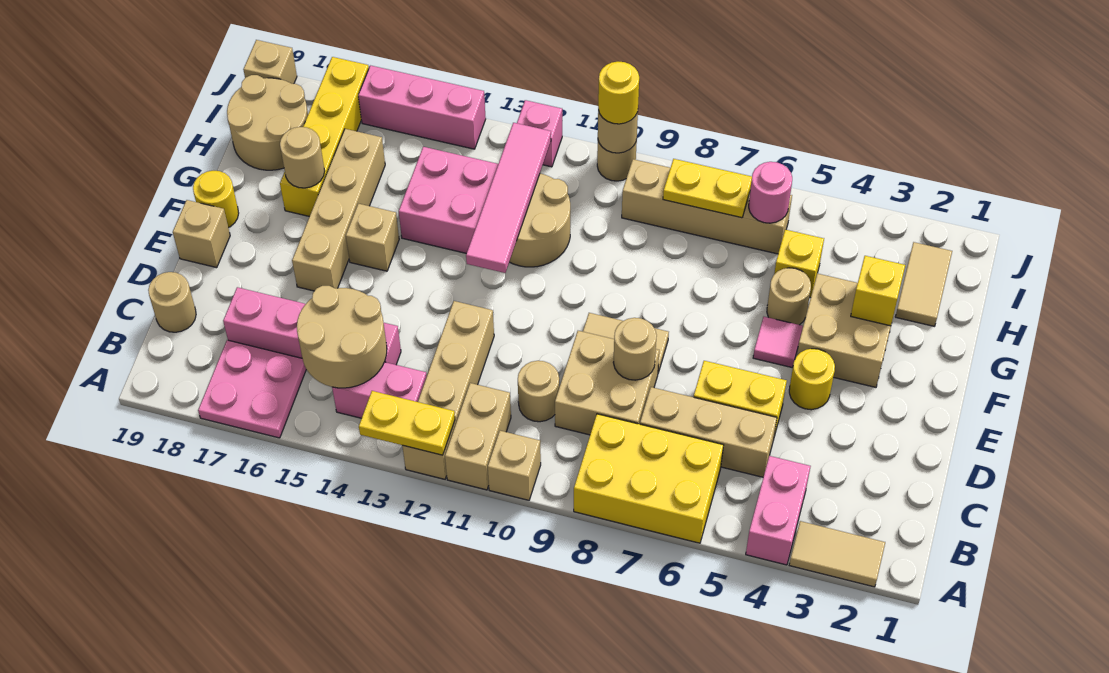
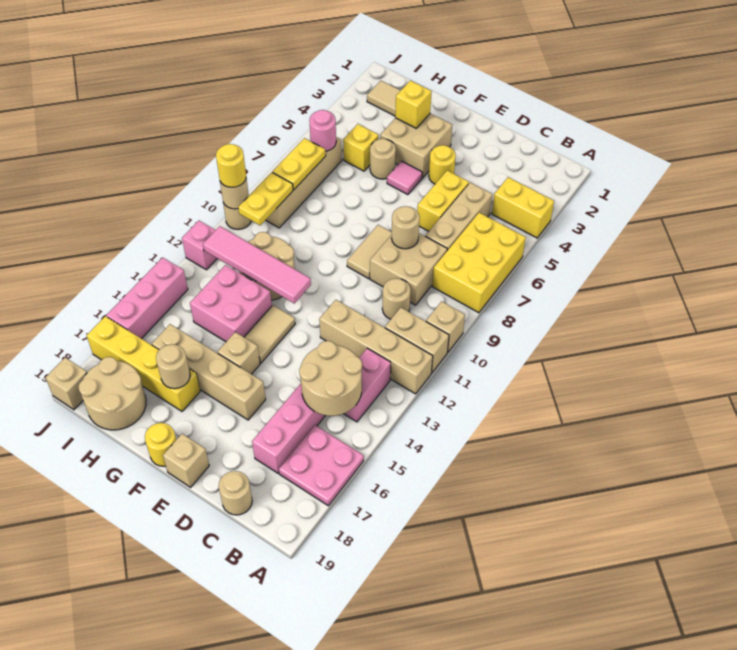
tan tile A2:A3 level 1 -> tan tile F13:F14 level 1
pink brick A4:B4 level 1 -> yellow brick A4:B4 level 1
yellow plate A12:A13 level 2 -> yellow plate I9:I10 level 2

